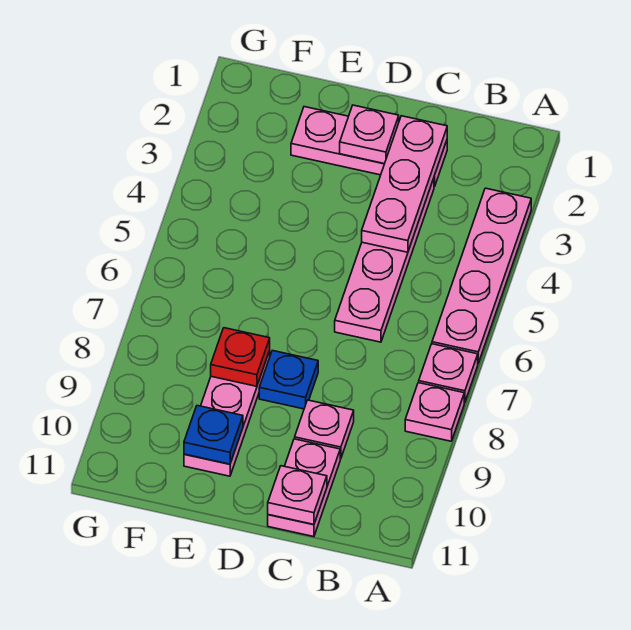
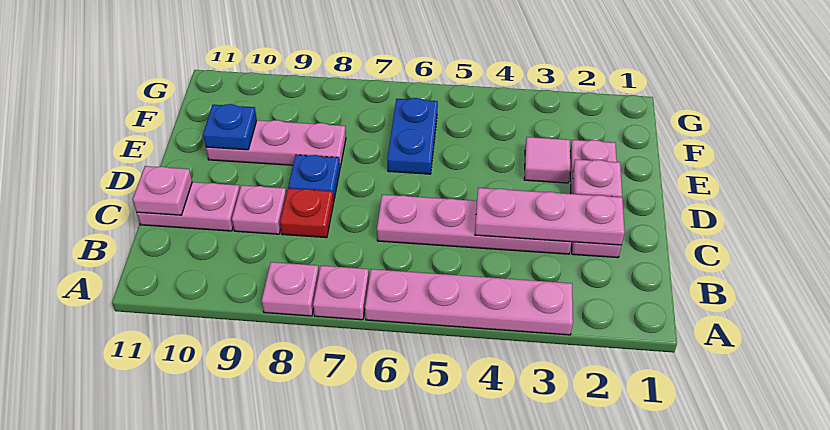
none -> pink tile E3 level 1
none -> blue plate E6:F6 level 1
red plate E8 level 2 -> red plate C8 level 1

